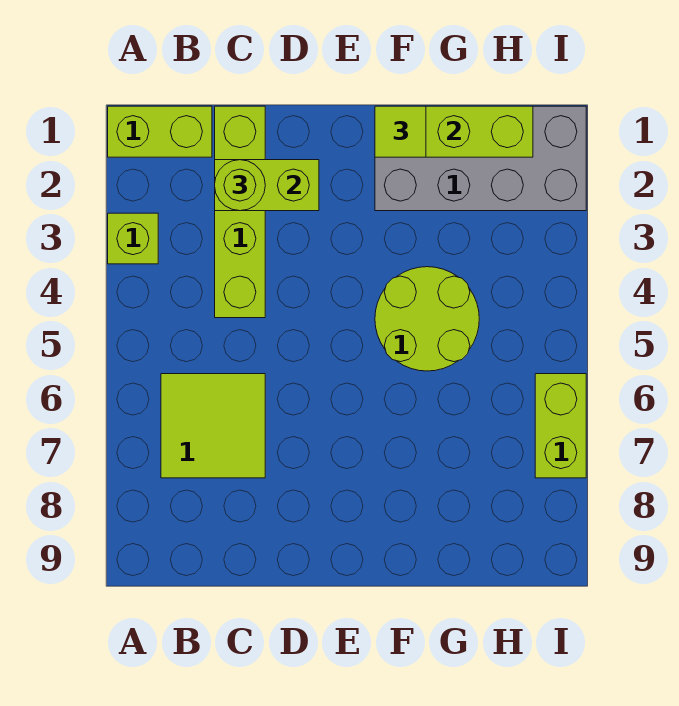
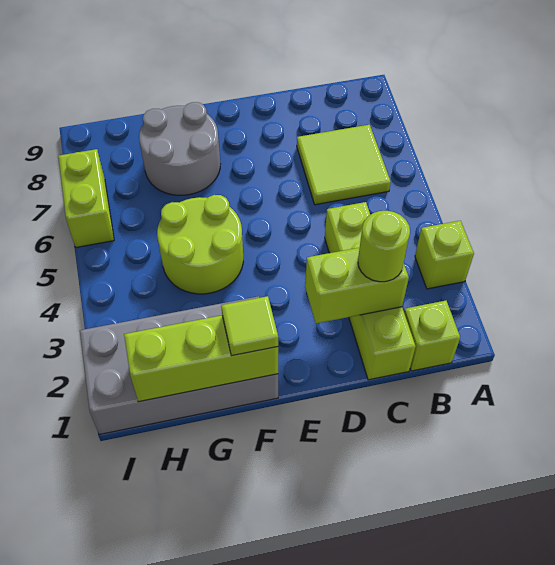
lime brick A1:B1 level 1 -> lime brick B1 level 1
none -> grey round brick F7:G8 level 1

